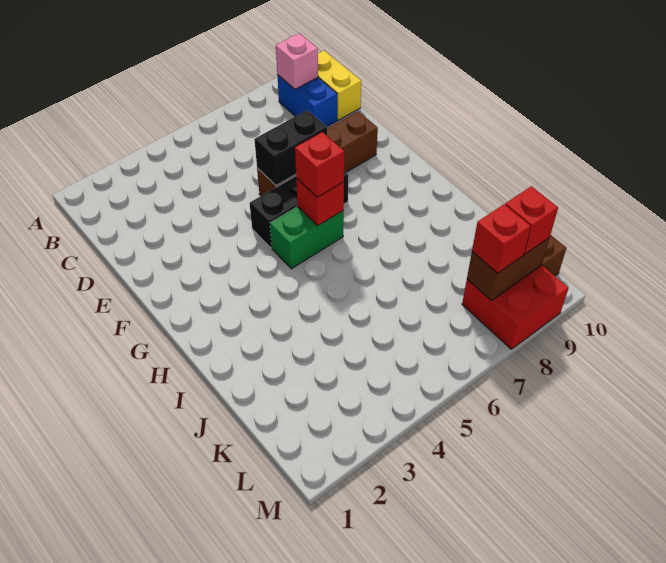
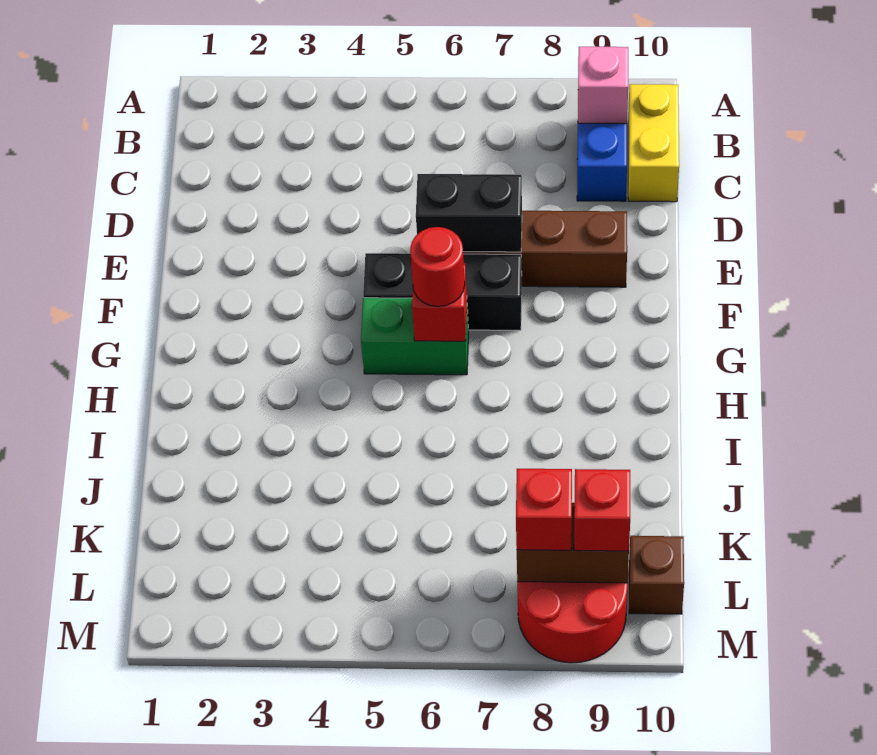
red brick G6 level 3 -> red round brick G6 level 3
red brick L8:M9 level 1 -> red round brick L8:M9 level 1

